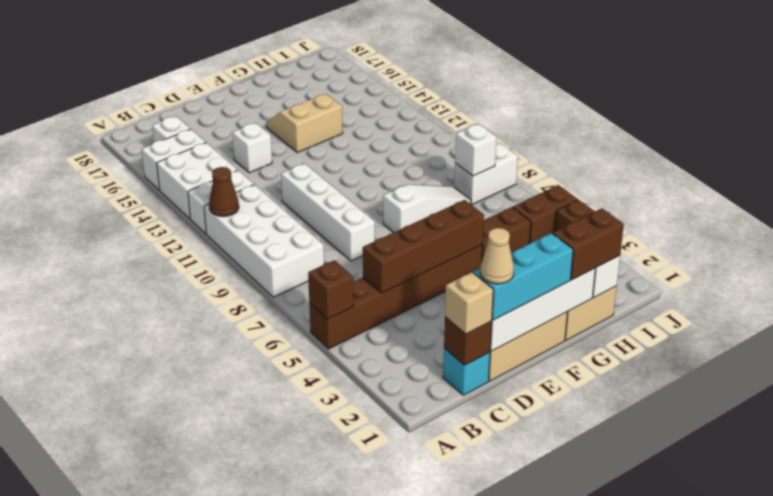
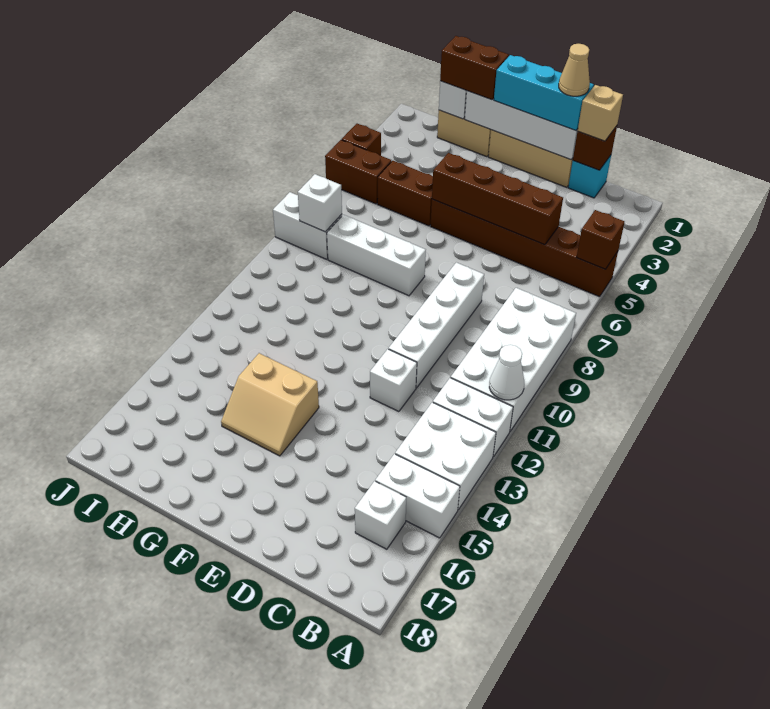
brown cone A11 level 2 -> white cone A11 level 2
white brick D14 level 1 -> white brick D12 level 1
white slope F8:H8 level 1 top F -> white brick F8:H8 level 1

